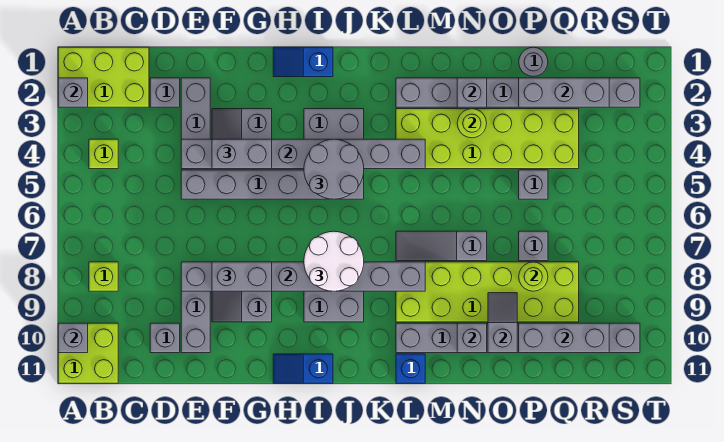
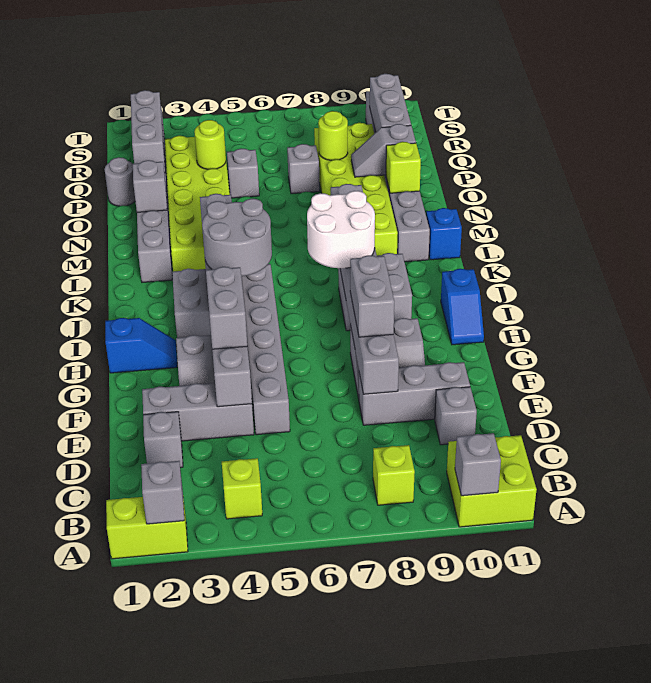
lime brick A1:C2 level 1 -> lime brick A1:A2 level 1
blue slope H1:I1 level 1 top I -> blue slope H1:H2 level 1 top 1
grey slope L7:N7 level 1 top N -> none
lime round brick N3 level 2 -> lime round brick P4 level 2
grey brick N10 level 2 -> lime brick N10 level 2

